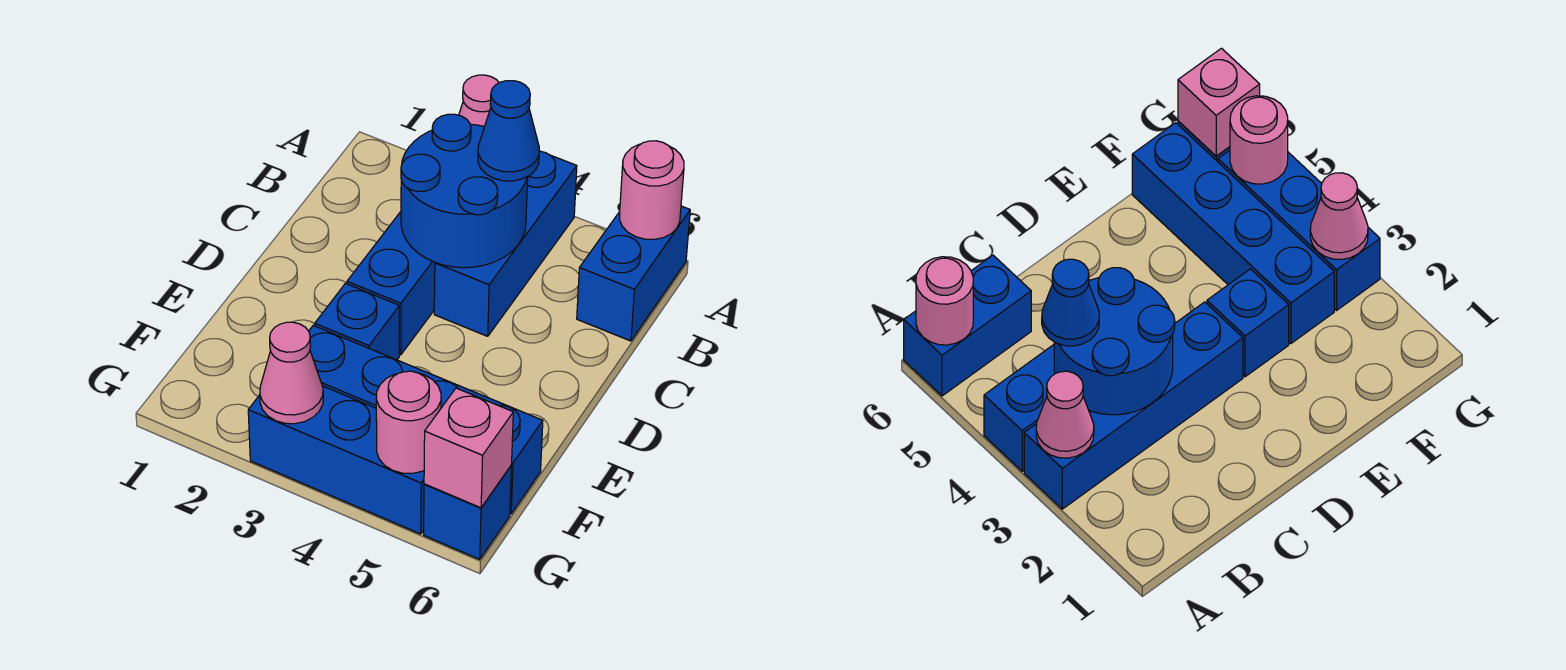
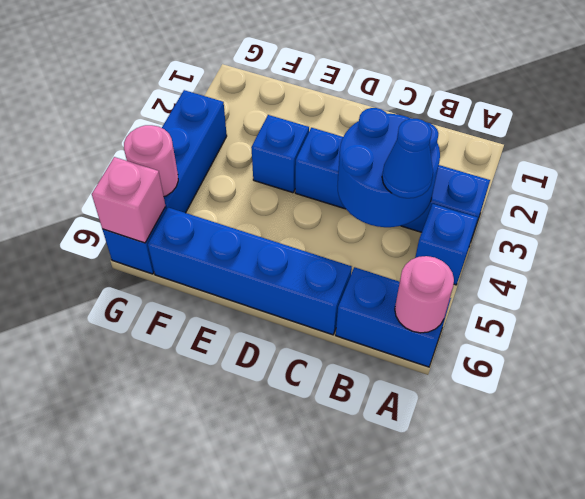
pink cone A3 level 2 -> none
blue brick A4:C4 level 1 -> blue brick A4 level 1
blue brick F3:F6 level 1 -> blue brick C6:F6 level 1
pink cone G3 level 2 -> none

